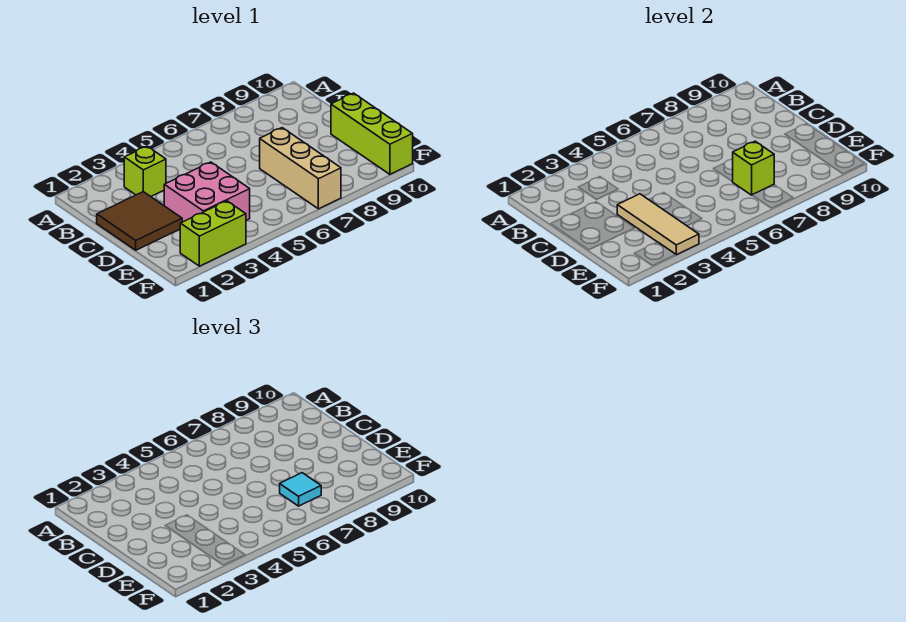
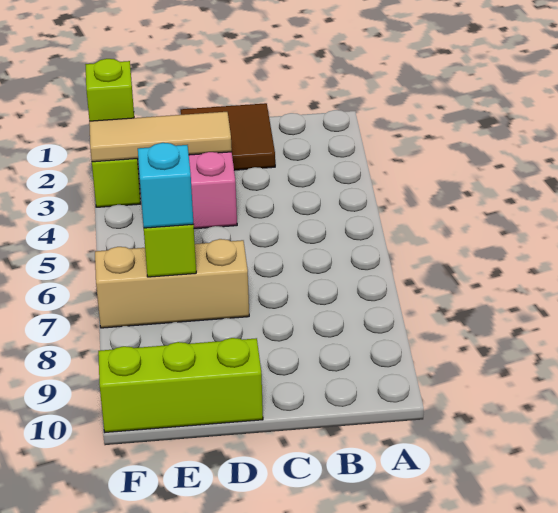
lime brick B3 level 1 -> lime brick F2 level 2
cyan tile E7 level 3 -> cyan brick E7 level 3

